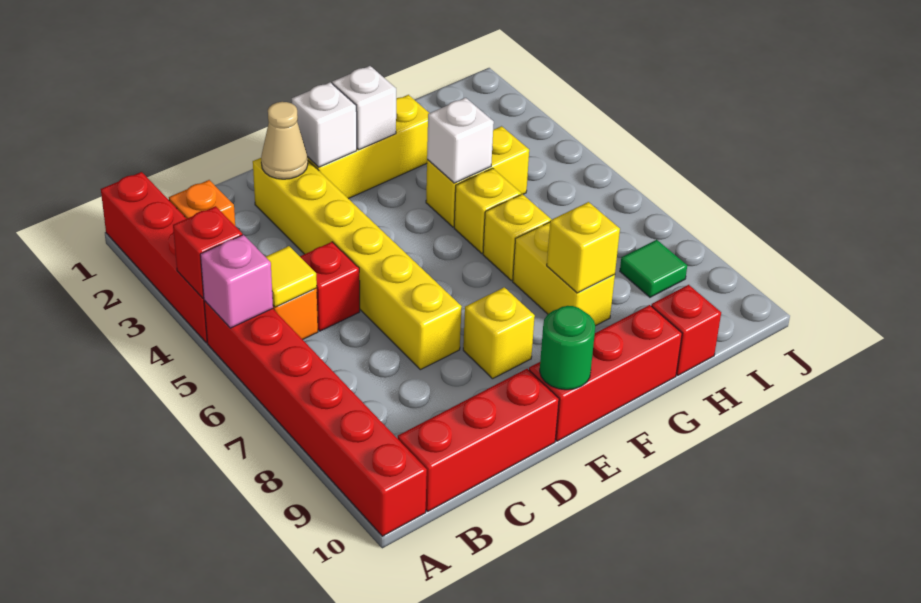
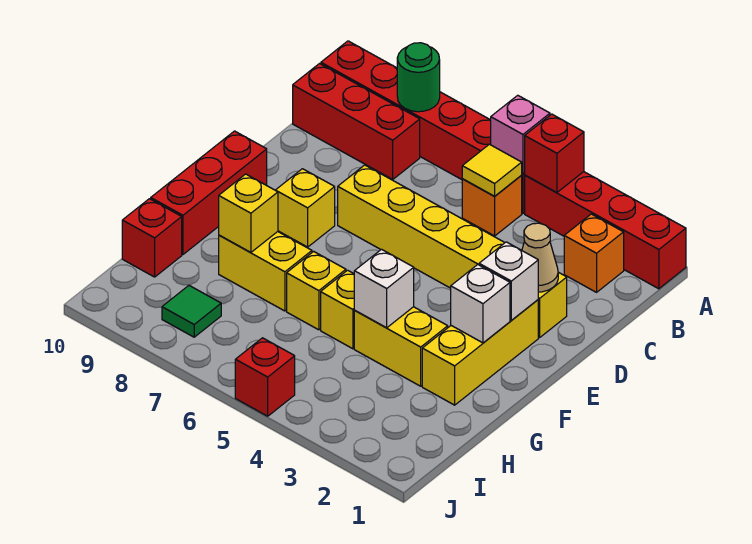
red brick B10:D10 level 1 -> red brick B8:B10 level 1
red brick C5 level 1 -> red brick J5 level 1
green round brick E10 level 2 -> green round brick A8 level 2
yellow brick G4:H4 level 1 -> yellow brick G3:G4 level 1

